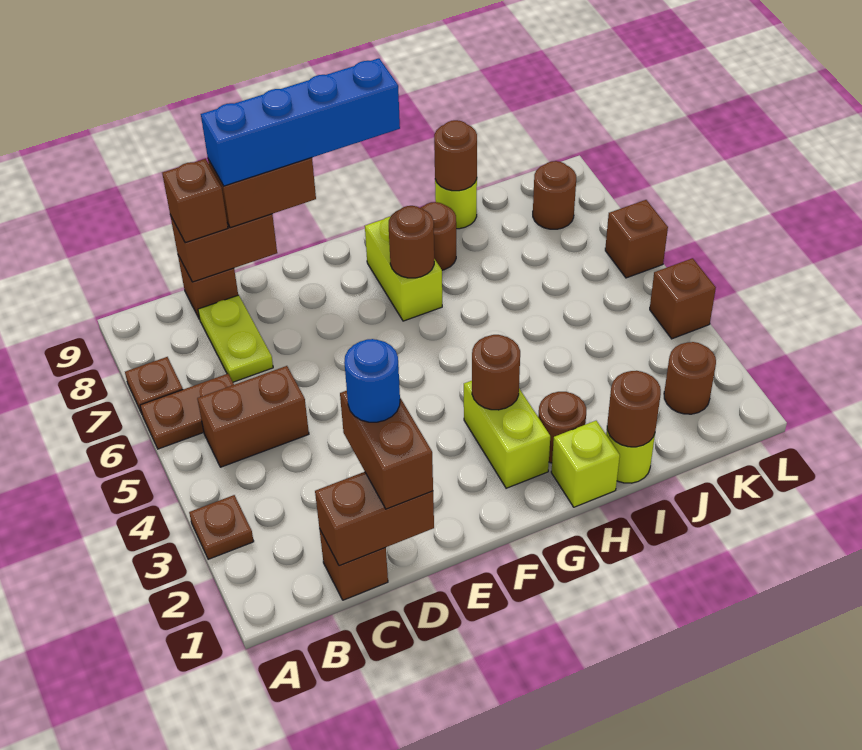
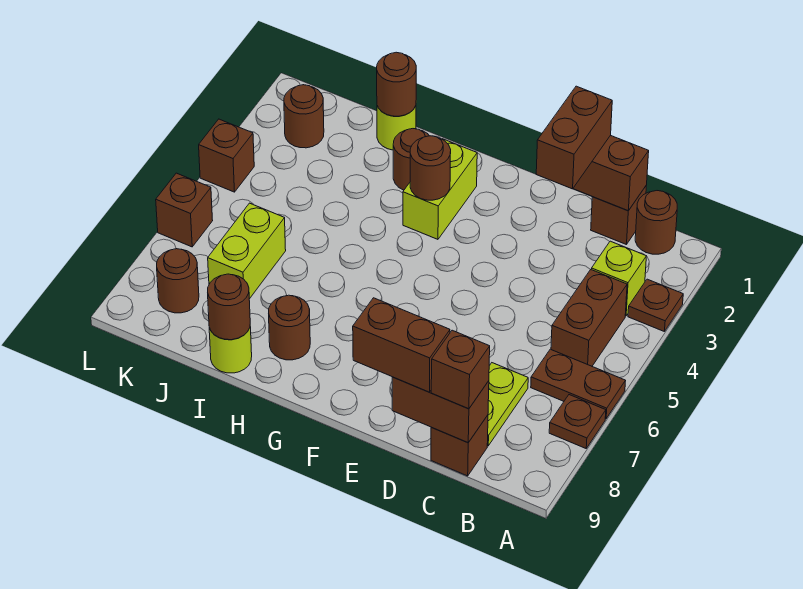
brown brick B5:C5 level 1 -> brown brick B4:B5 level 1
blue round brick D2 level 4 -> none
blue brick D9:G9 level 4 -> none
lime brick G7:G8 level 1 -> lime brick J6:J7 level 1
brown round brick G7 level 2 -> brown round brick B1 level 1
lime brick H1 level 1 -> lime brick B3 level 1

